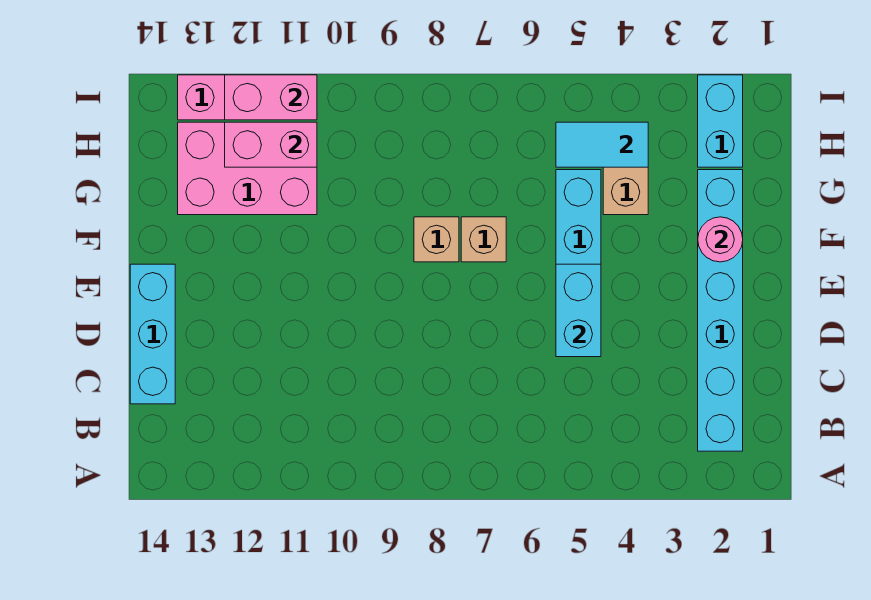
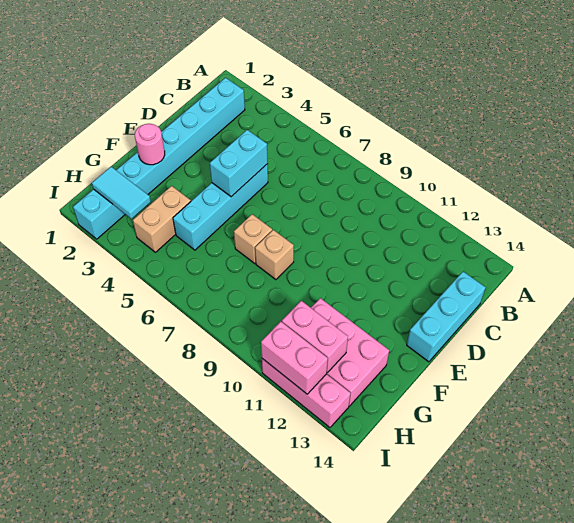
cyan tile H4:H5 level 2 -> cyan tile H2:H3 level 2

